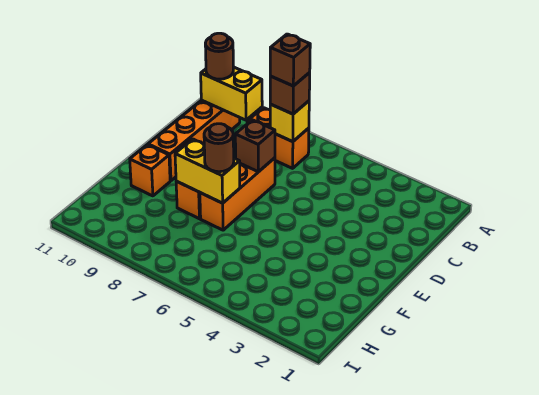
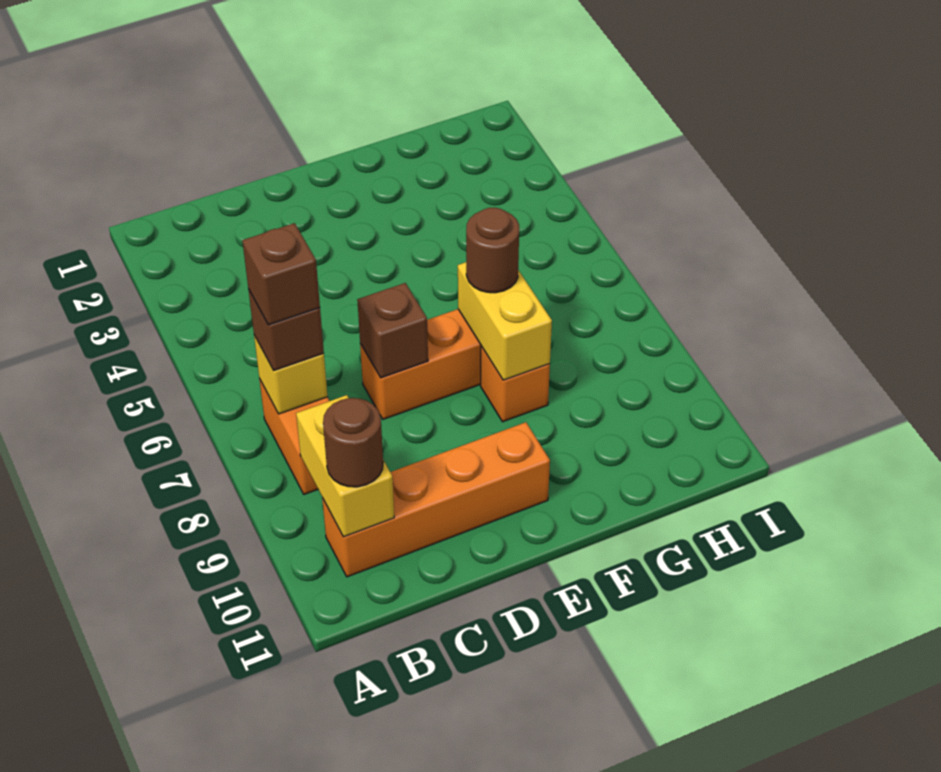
orange brick F10 level 1 -> none

